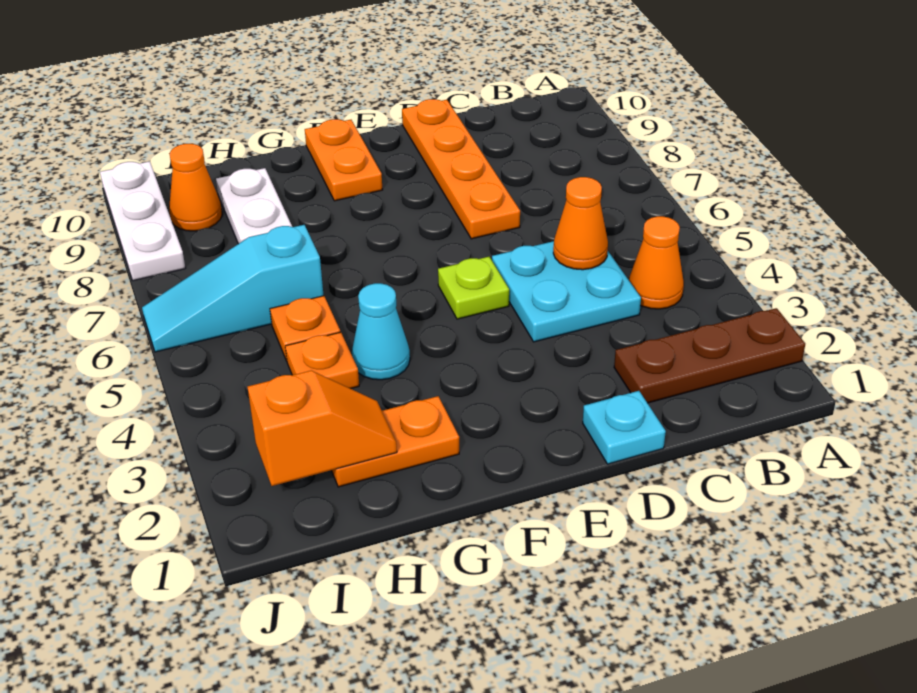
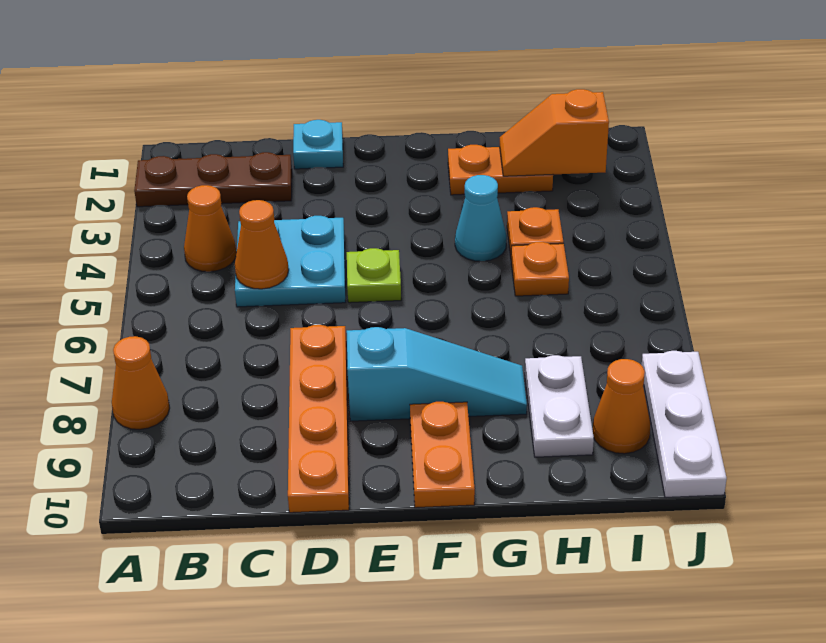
none -> orange cone A8 level 1
cyan slope H6:J6 level 1 top H -> cyan slope E8:G8 level 1 top E

